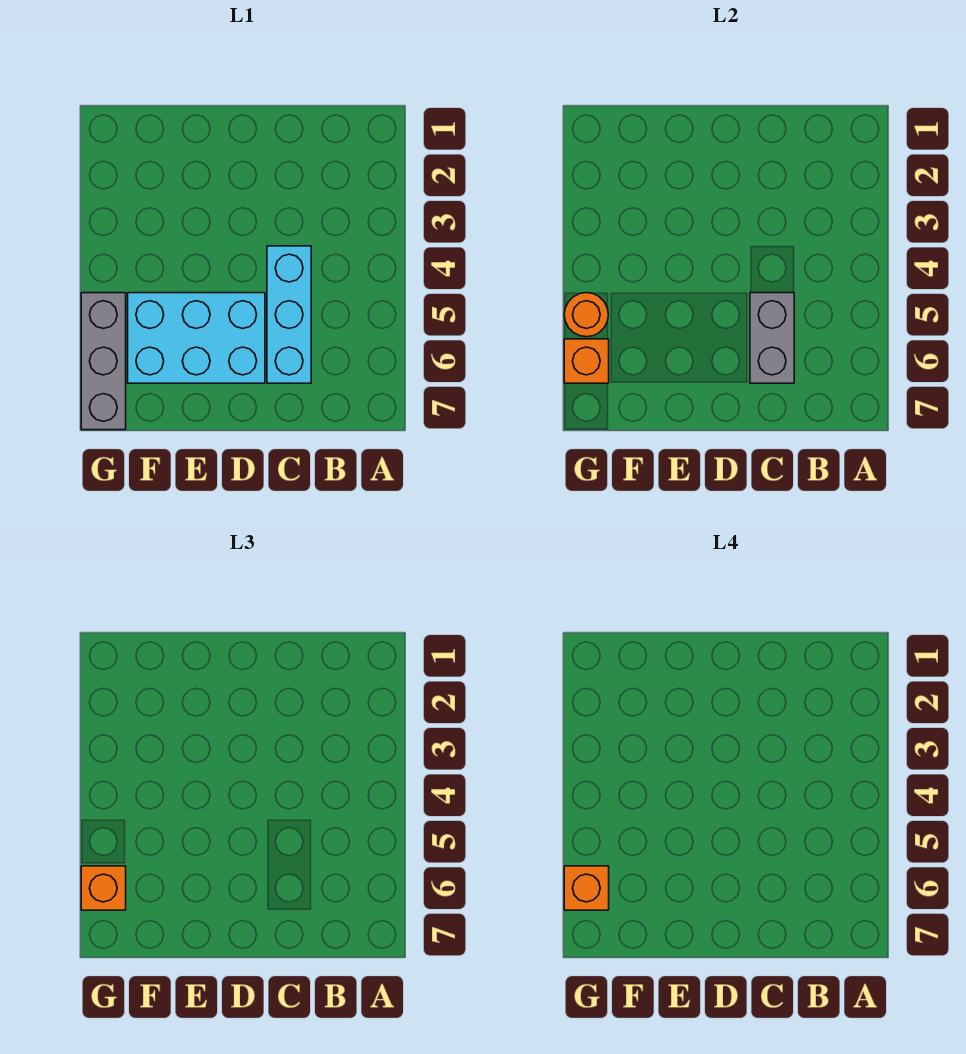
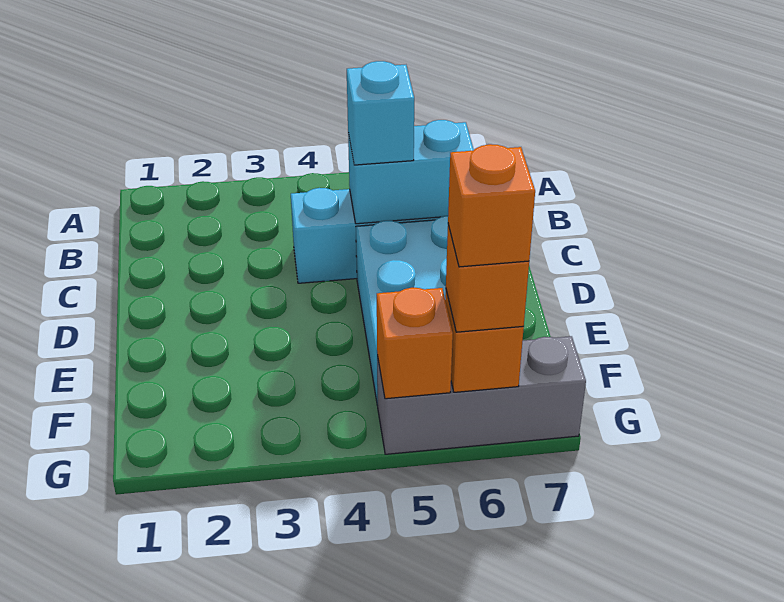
grey brick C5:C6 level 2 -> cyan brick C5:C6 level 2
none -> cyan brick C5 level 3
orange round brick G5 level 2 -> orange brick G5 level 2

